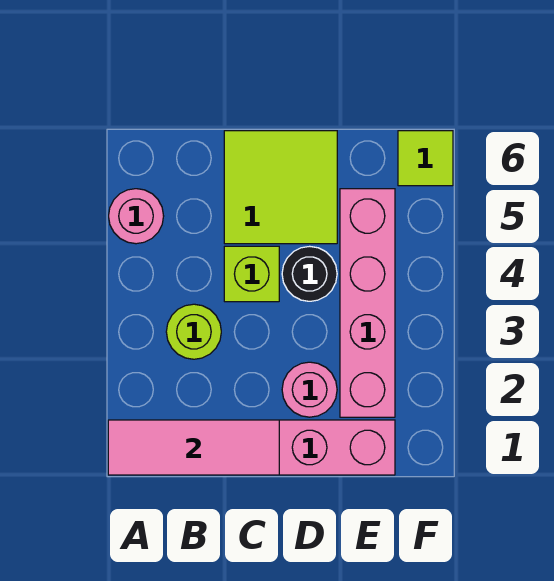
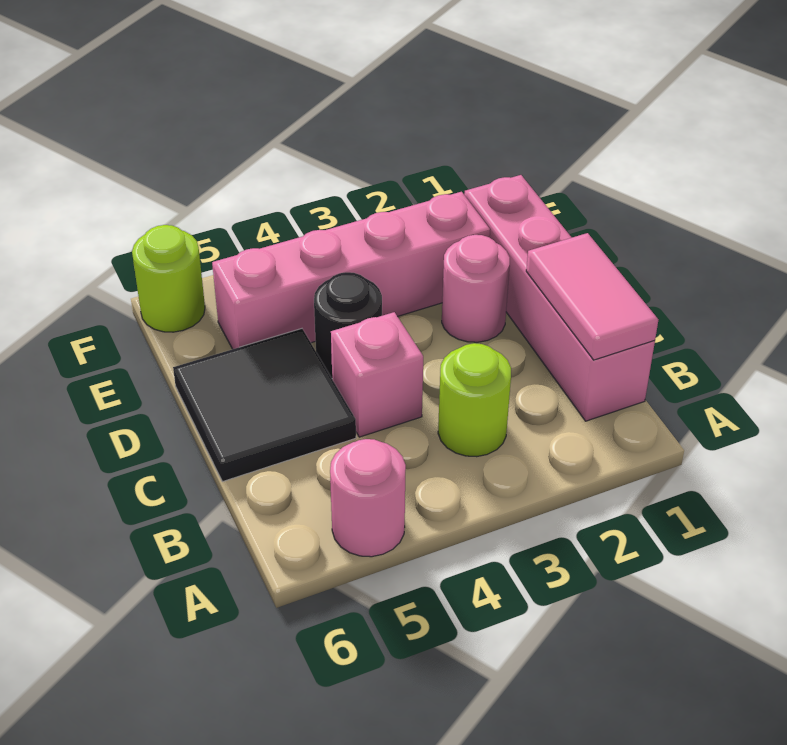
pink tile A1:C1 level 2 -> pink tile B1:C1 level 2
lime brick C4 level 1 -> pink brick C4 level 1
lime tile C5:D6 level 1 -> black tile C5:D6 level 1
lime tile F6 level 1 -> lime round brick F6 level 1

